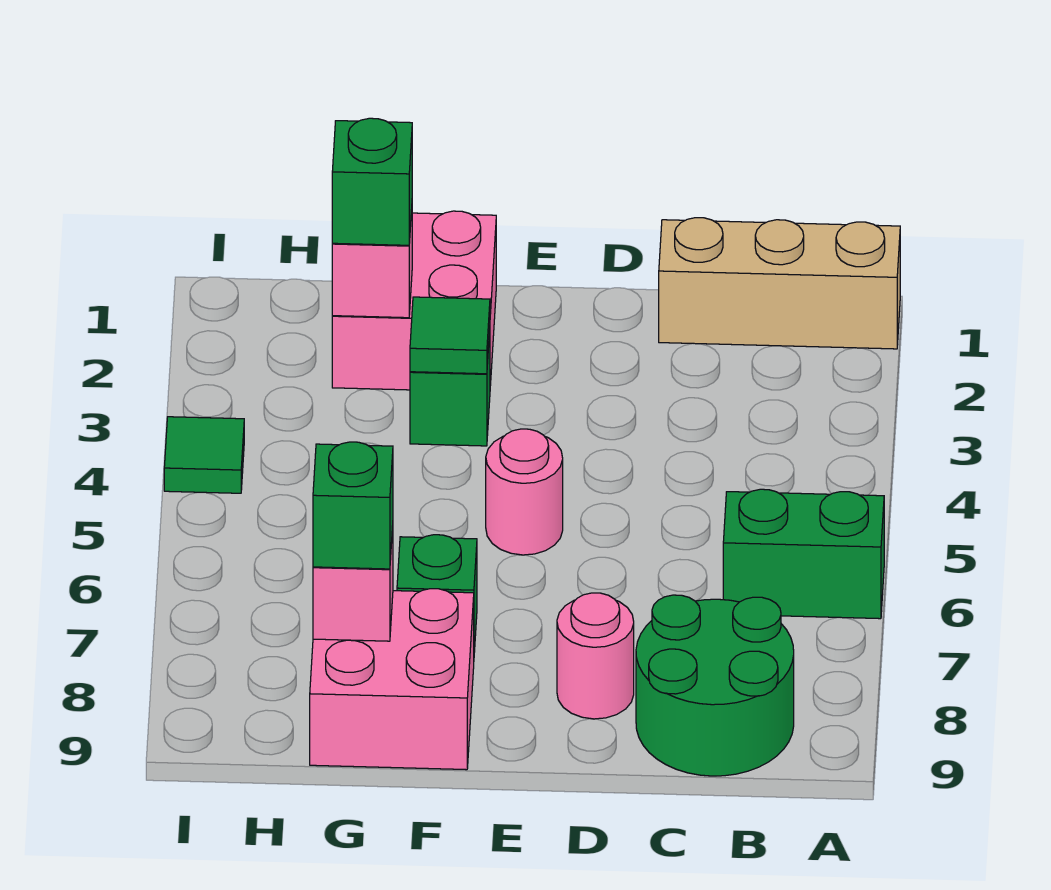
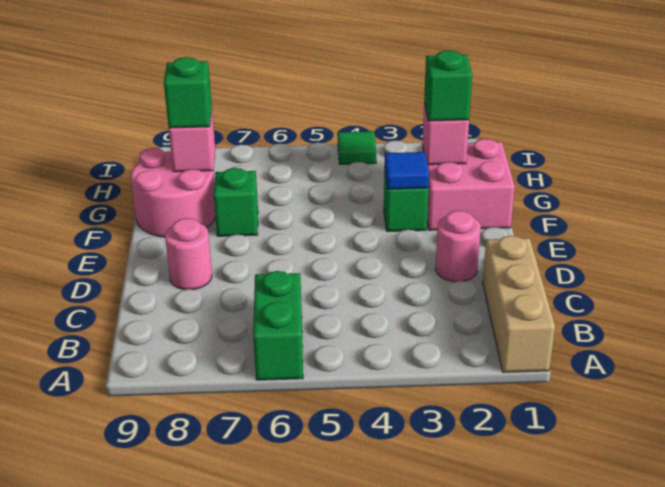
green round brick B8:C9 level 1 -> none
pink round brick E5 level 1 -> pink round brick D2 level 1
green tile F3 level 2 -> blue tile F3 level 2
pink brick F8:G9 level 1 -> pink round brick F8:G9 level 1

